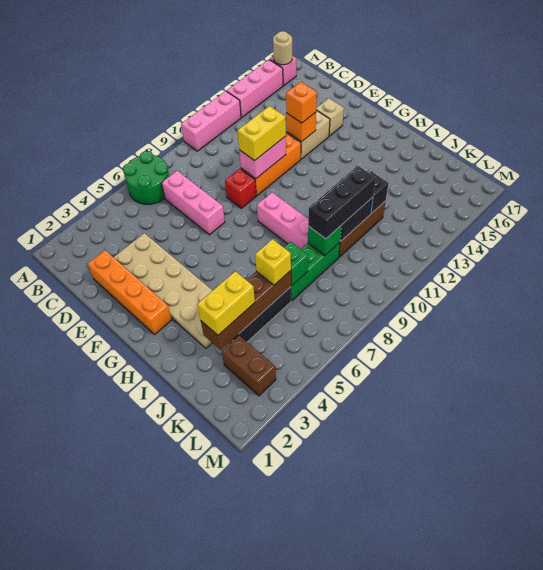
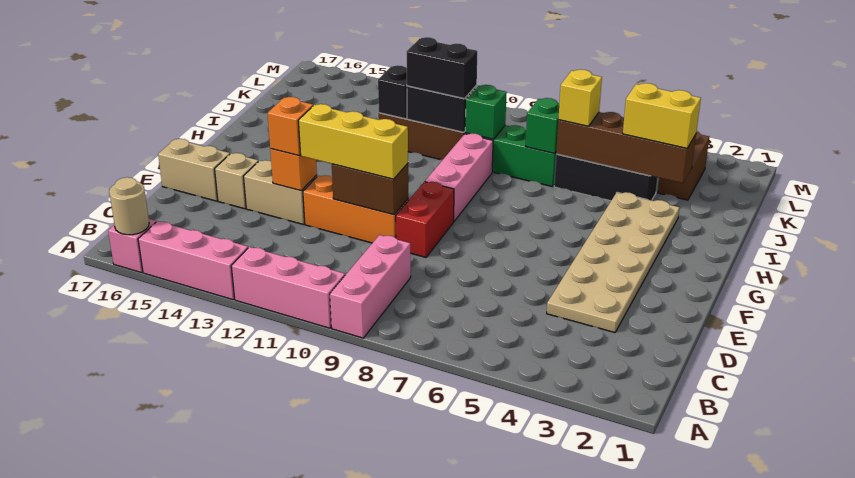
green round brick A6:B7 level 1 -> none
pink brick C7:E7 level 1 -> pink brick A9:C9 level 1
orange brick D2:G2 level 1 -> none
red brick E9 level 1 -> red brick E9:F9 level 1
pink brick E10:E11 level 2 -> brown brick E10:E11 level 2
yellow brick E10:E11 level 3 -> yellow brick E10:E12 level 3
none -> tan brick E16:E17 level 1
black brick J9:J11 level 3 -> black brick J10:J11 level 3

